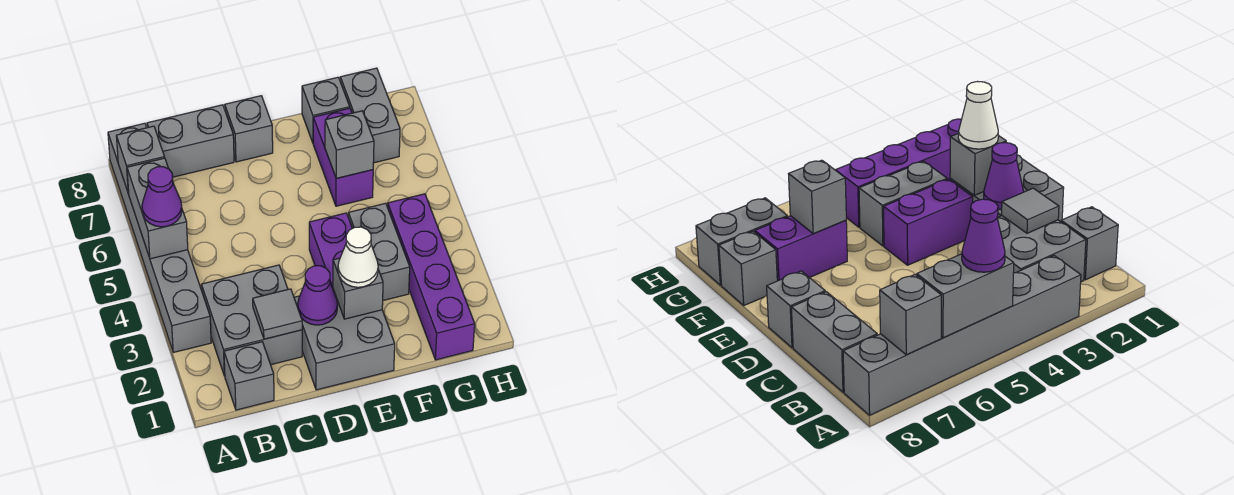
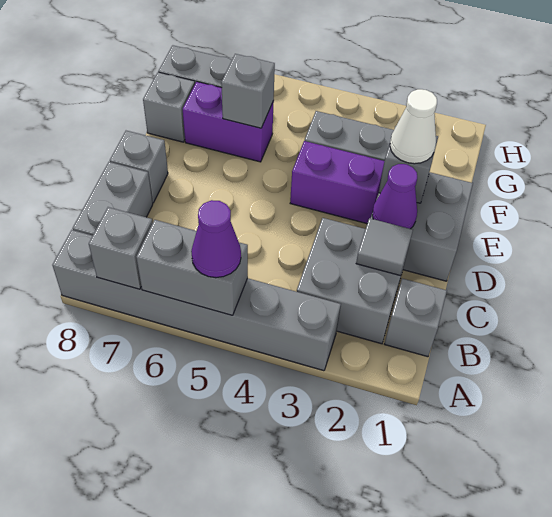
purple brick G1:G4 level 1 -> none

